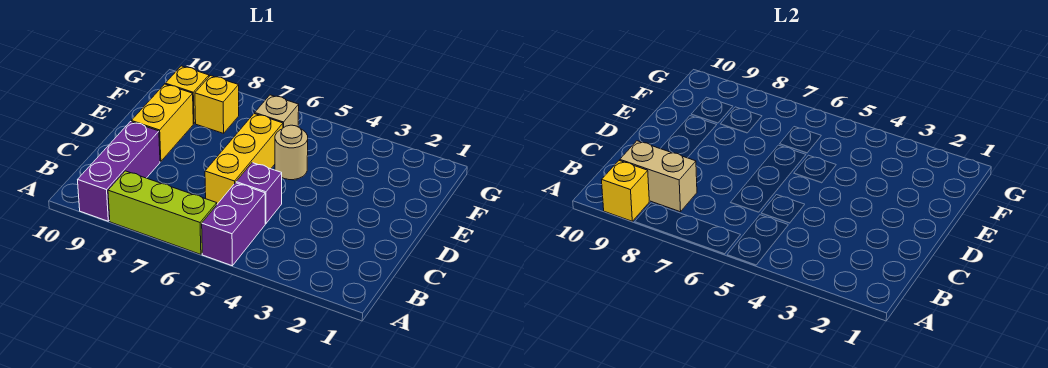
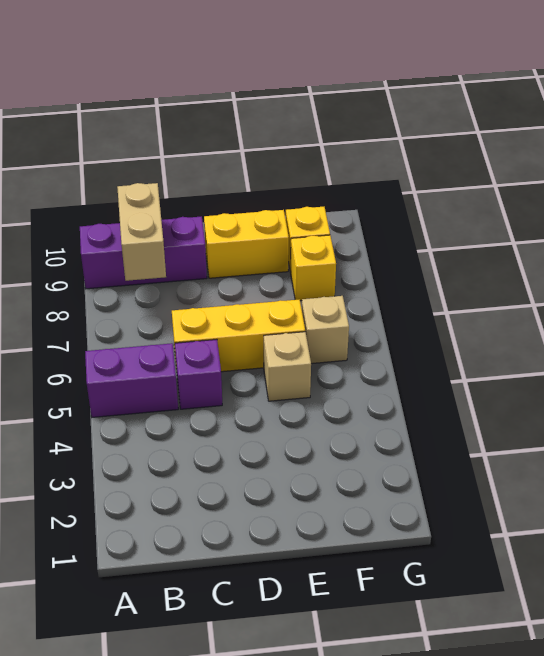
lime brick A6:A8 level 1 -> none
yellow brick A9 level 2 -> none
tan round brick E5 level 1 -> tan brick E5 level 1

